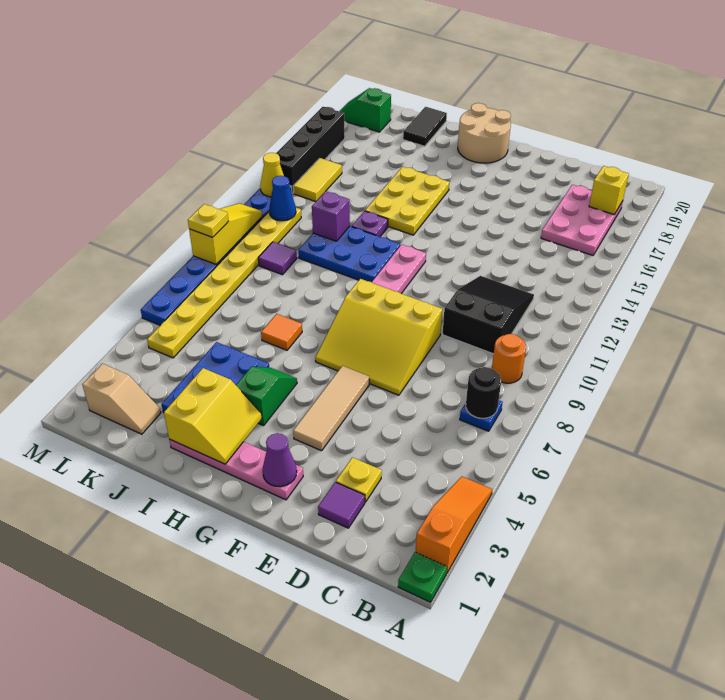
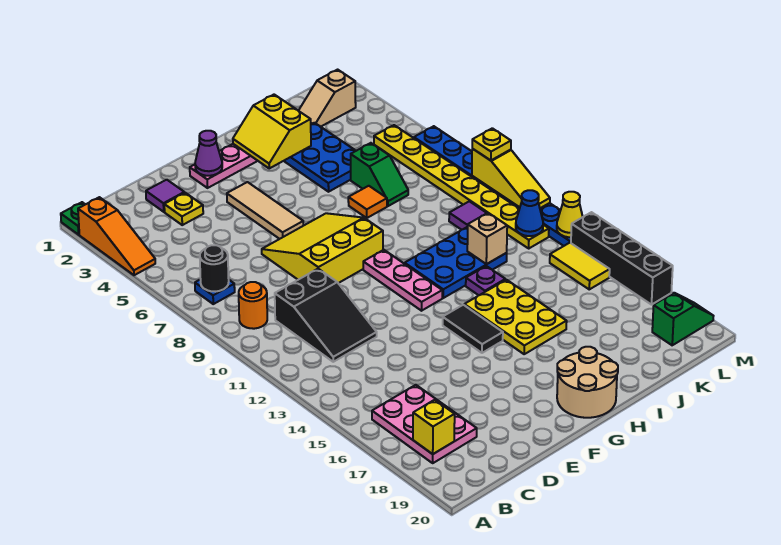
green slope H4:H5 level 1 top 4 -> green slope J6:J7 level 1 top 6
purple brick J12 level 2 -> tan brick J12 level 2
black tile J19:J20 level 1 -> black tile G14:G15 level 1

